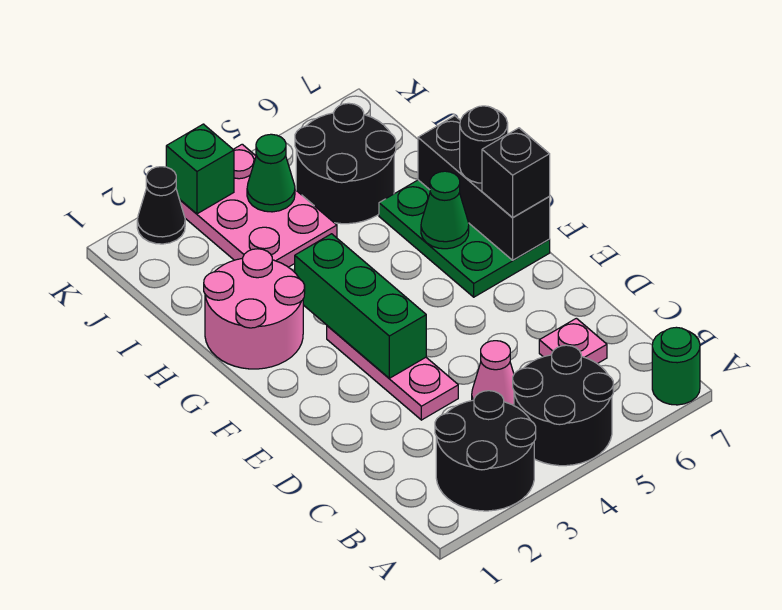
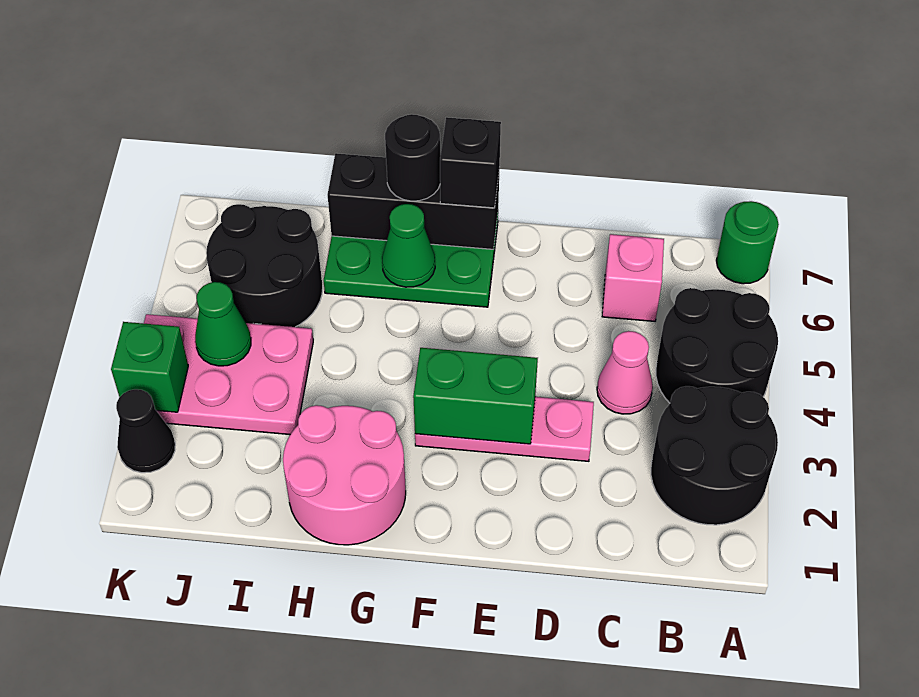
pink plate C6 level 1 -> pink brick C6 level 1
green brick E3:G3 level 2 -> green brick E3:F3 level 2

